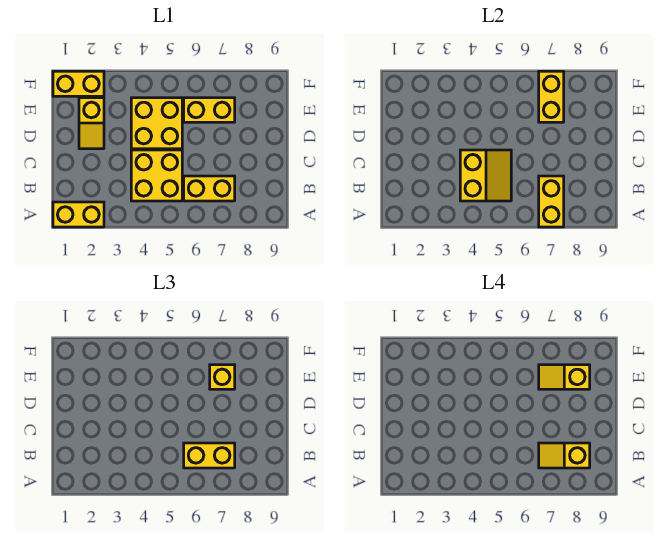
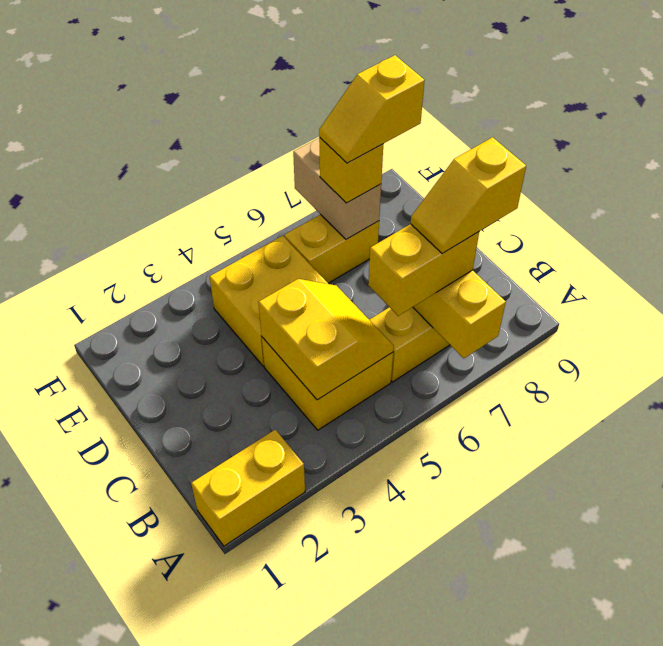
yellow slope D2:E2 level 1 top E -> none
yellow brick E7:F7 level 2 -> tan brick E7:F7 level 2
yellow brick F1:F2 level 1 -> none

